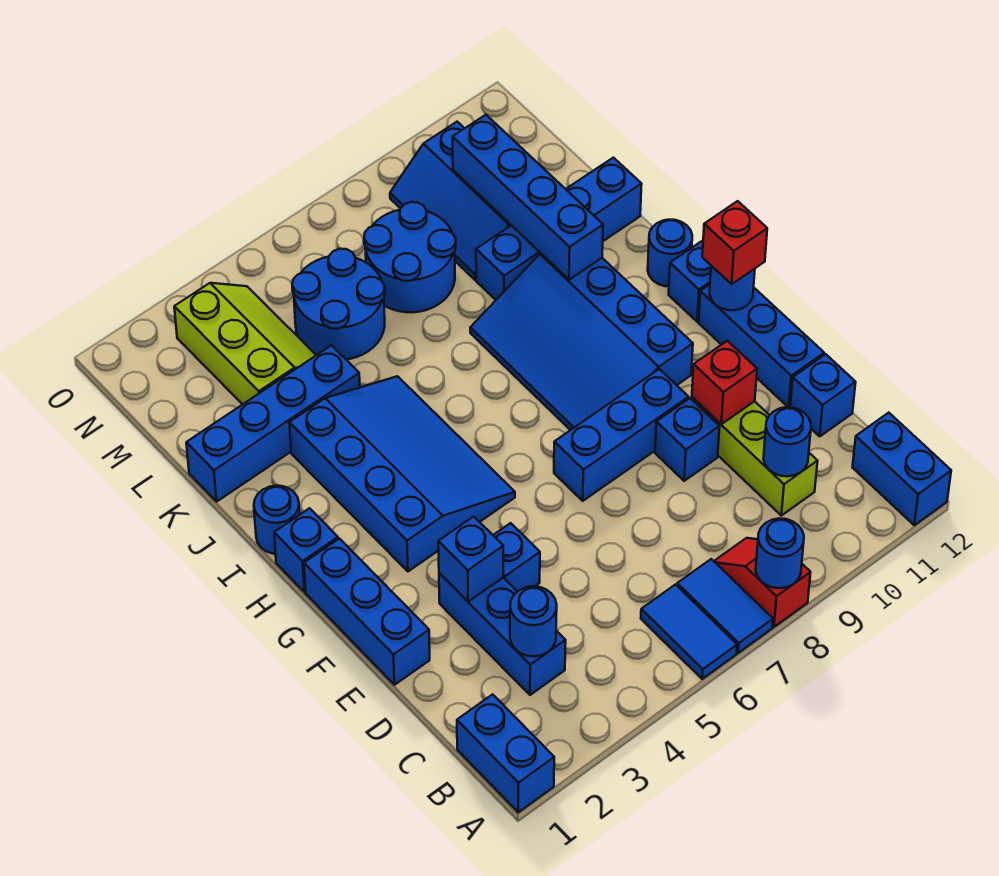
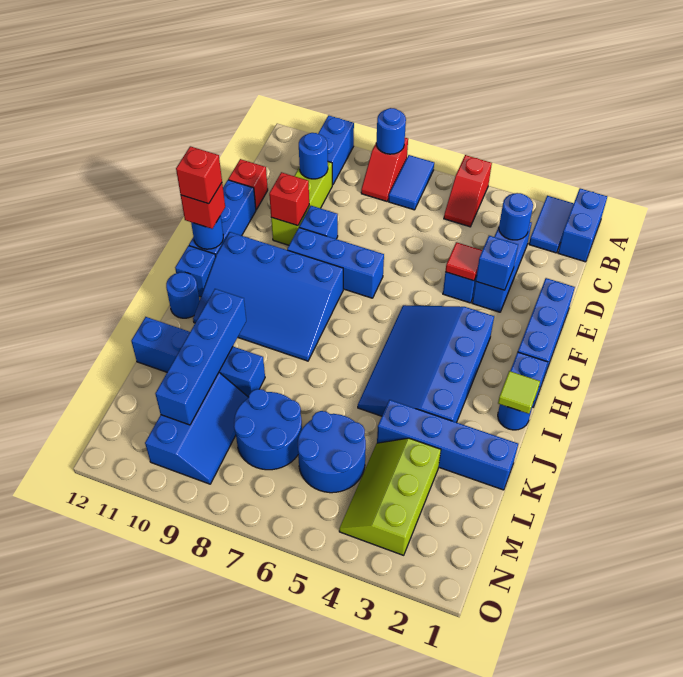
none -> red slope A5:B5 level 1 top A
blue tile A6:B6 level 1 -> blue tile A2:B2 level 1
blue brick A12:B12 level 1 -> blue brick A10:B10 level 1
blue brick D12 level 1 -> red brick D12 level 1
none -> red tile E4 level 2
blue slope G8:J10 level 1 top 10 -> blue slope G8:I11 level 1 top G
none -> red brick G12 level 4
none -> lime tile I1 level 2

